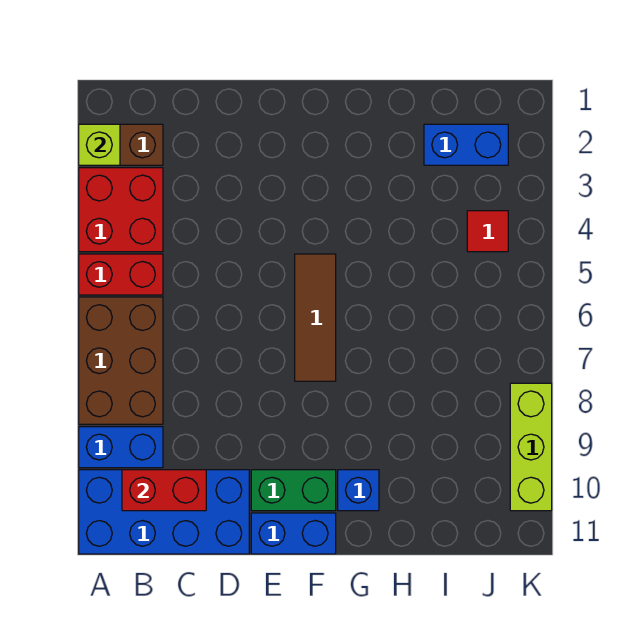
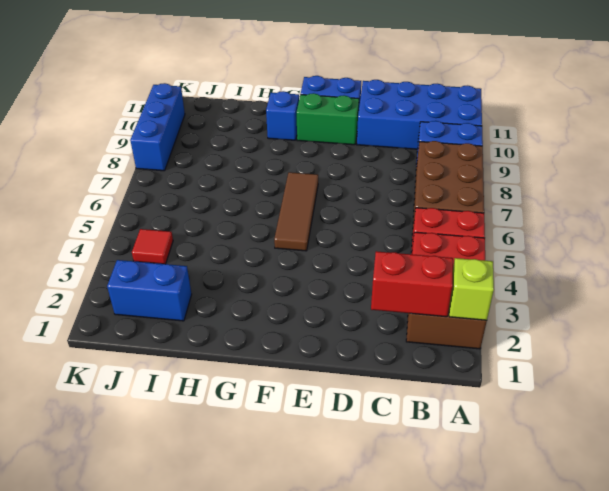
red brick B10:C10 level 2 -> red brick B2:C2 level 2
lime brick K8:K10 level 1 -> blue brick K8:K10 level 1

